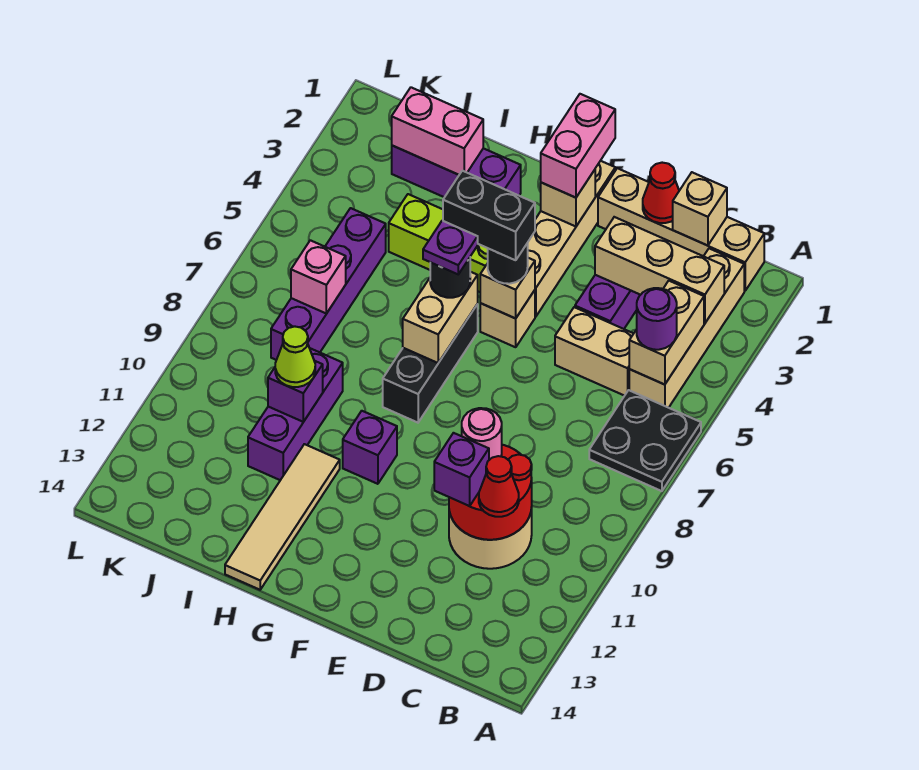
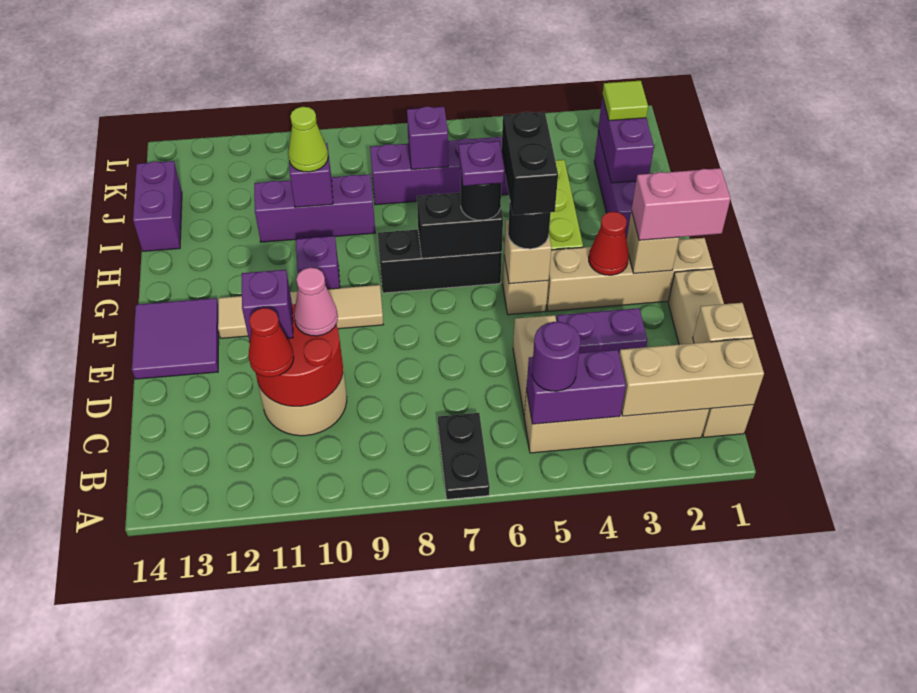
black plate A6:B7 level 1 -> black plate A7:B7 level 1
tan brick B3:D3 level 2 -> tan brick B1:B3 level 2
tan brick B4:B5 level 2 -> purple brick B4:B5 level 2
red cone D1 level 2 -> red cone F3 level 2
pink round brick D10 level 3 -> pink cone D10 level 3
none -> purple tile E13:F14 level 1
tan brick G6:G7 level 2 -> black brick G6:G7 level 2
tan tile H11:H14 level 1 -> tan tile F9:F12 level 1
pink brick I2:J2 level 2 -> purple brick I2:J2 level 2
none -> purple brick I14:J14 level 1
none -> lime tile J2 level 3
pink brick J7 level 2 -> purple brick J7 level 2

